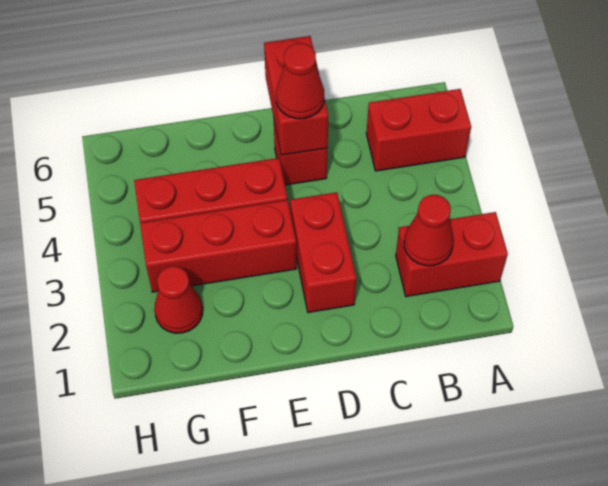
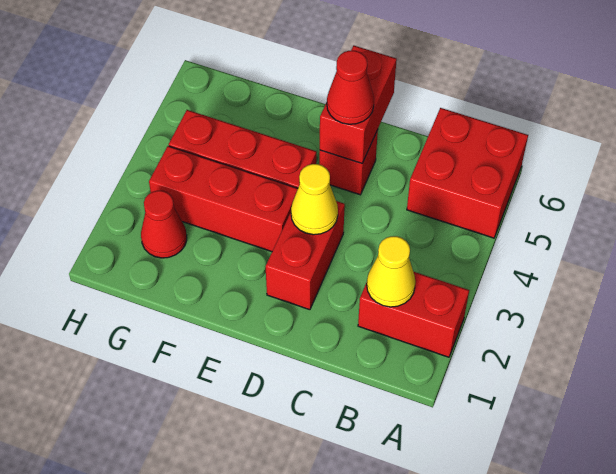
red brick A5:B5 level 1 -> red brick A5:B6 level 1
red cone B2 level 2 -> yellow cone B2 level 2
none -> yellow cone D3 level 2

